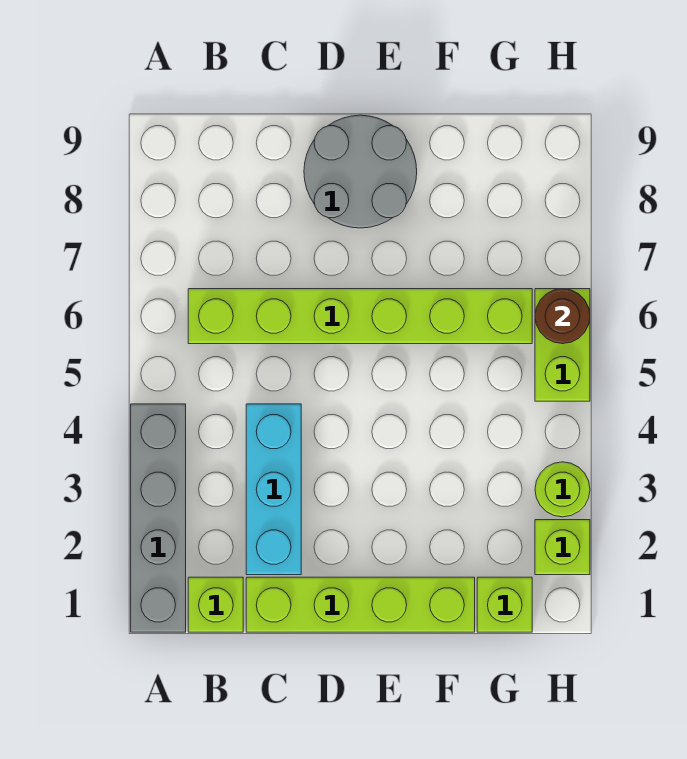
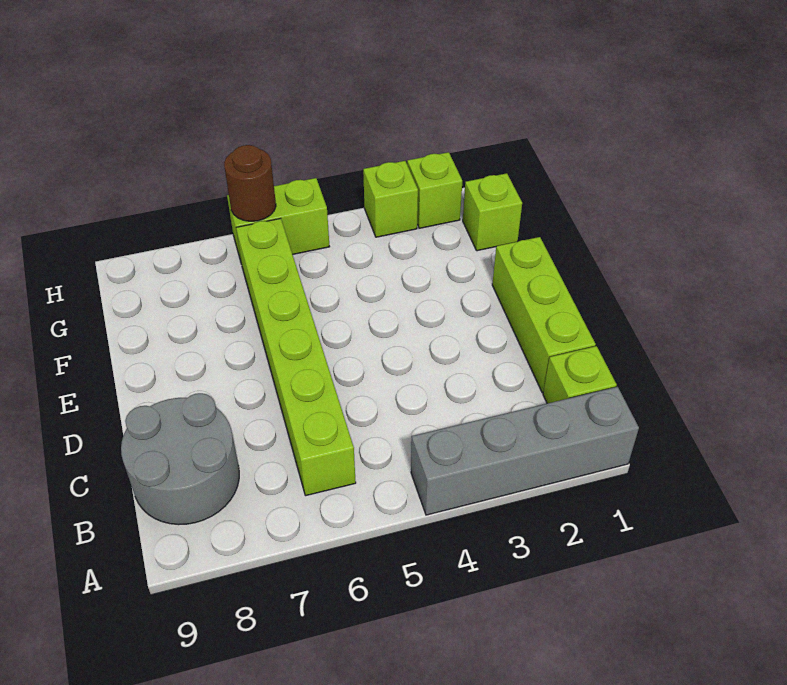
lime brick C1:F1 level 1 -> lime brick C1:E1 level 1
cyan brick C2:C4 level 1 -> none
grey round brick D8:E9 level 1 -> grey round brick B8:C9 level 1
lime round brick H3 level 1 -> lime brick H3 level 1

